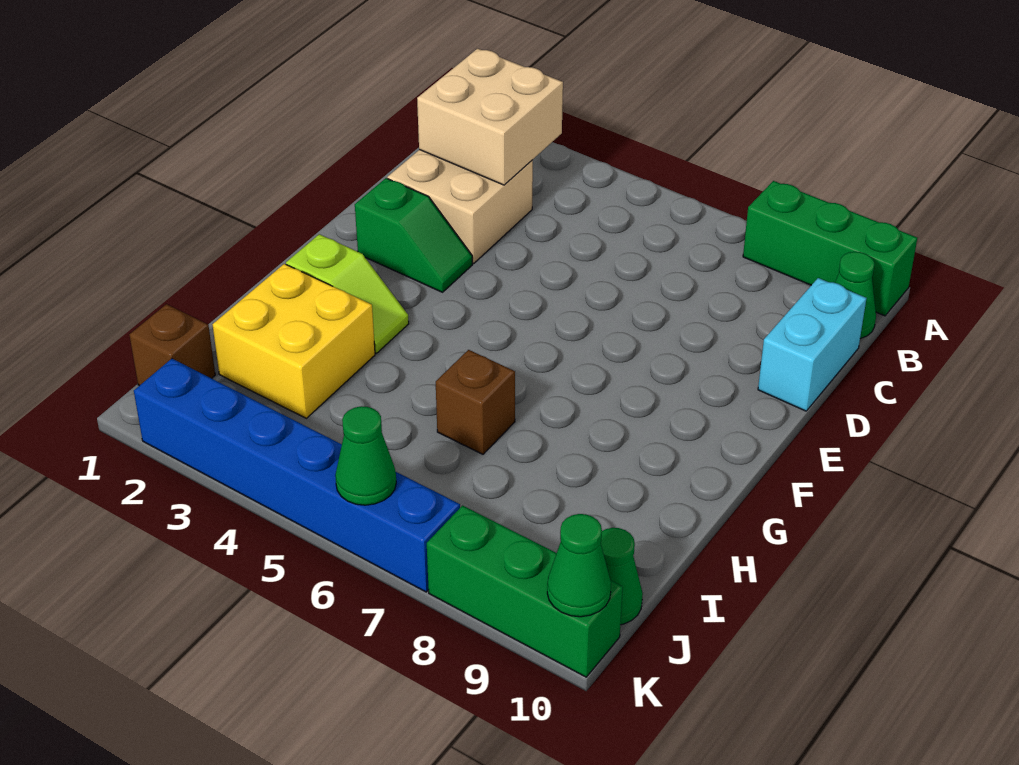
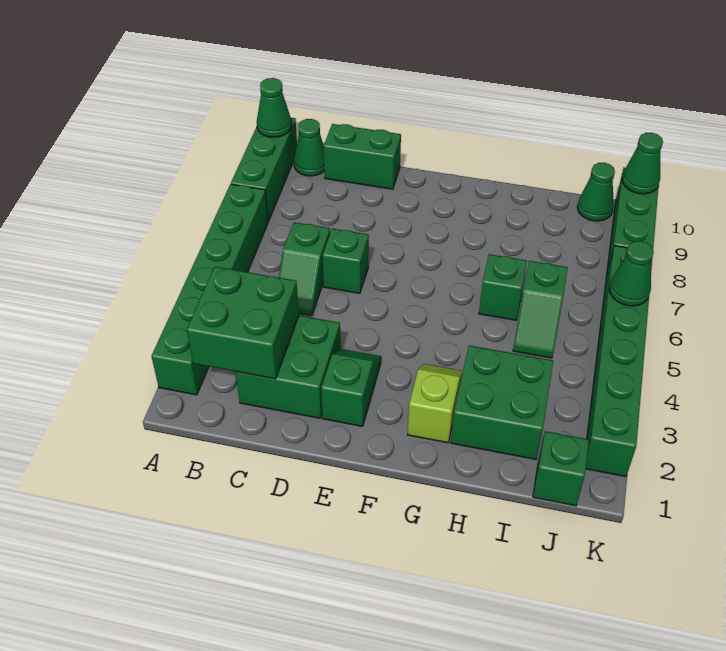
none -> green brick A2:A7 level 1
none -> green cone A10 level 2
tan brick B2:C3 level 2 -> green brick B2:C3 level 2
tan brick C2:D3 level 1 -> green brick C2:D3 level 1
none -> green slope C5:C6 level 1 top 6
cyan brick C10:D10 level 1 -> green brick C10:D10 level 1
none -> green brick D6 level 1
yellow brick H2:I3 level 1 -> green brick H2:I3 level 1
brown brick H6 level 1 -> green brick H6 level 1
none -> green slope I5:I6 level 1 top 6
brown brick J1 level 1 -> green brick J1 level 1
blue brick K2:K7 level 1 -> green brick K2:K7 level 1

